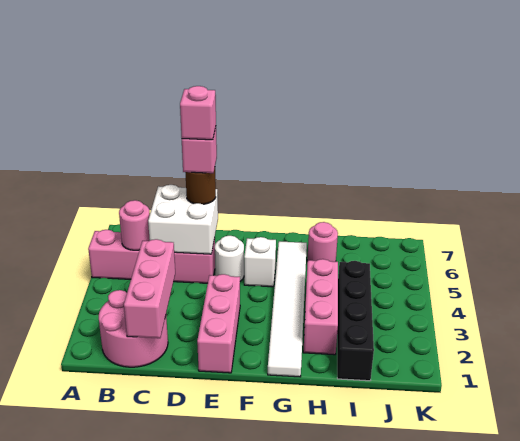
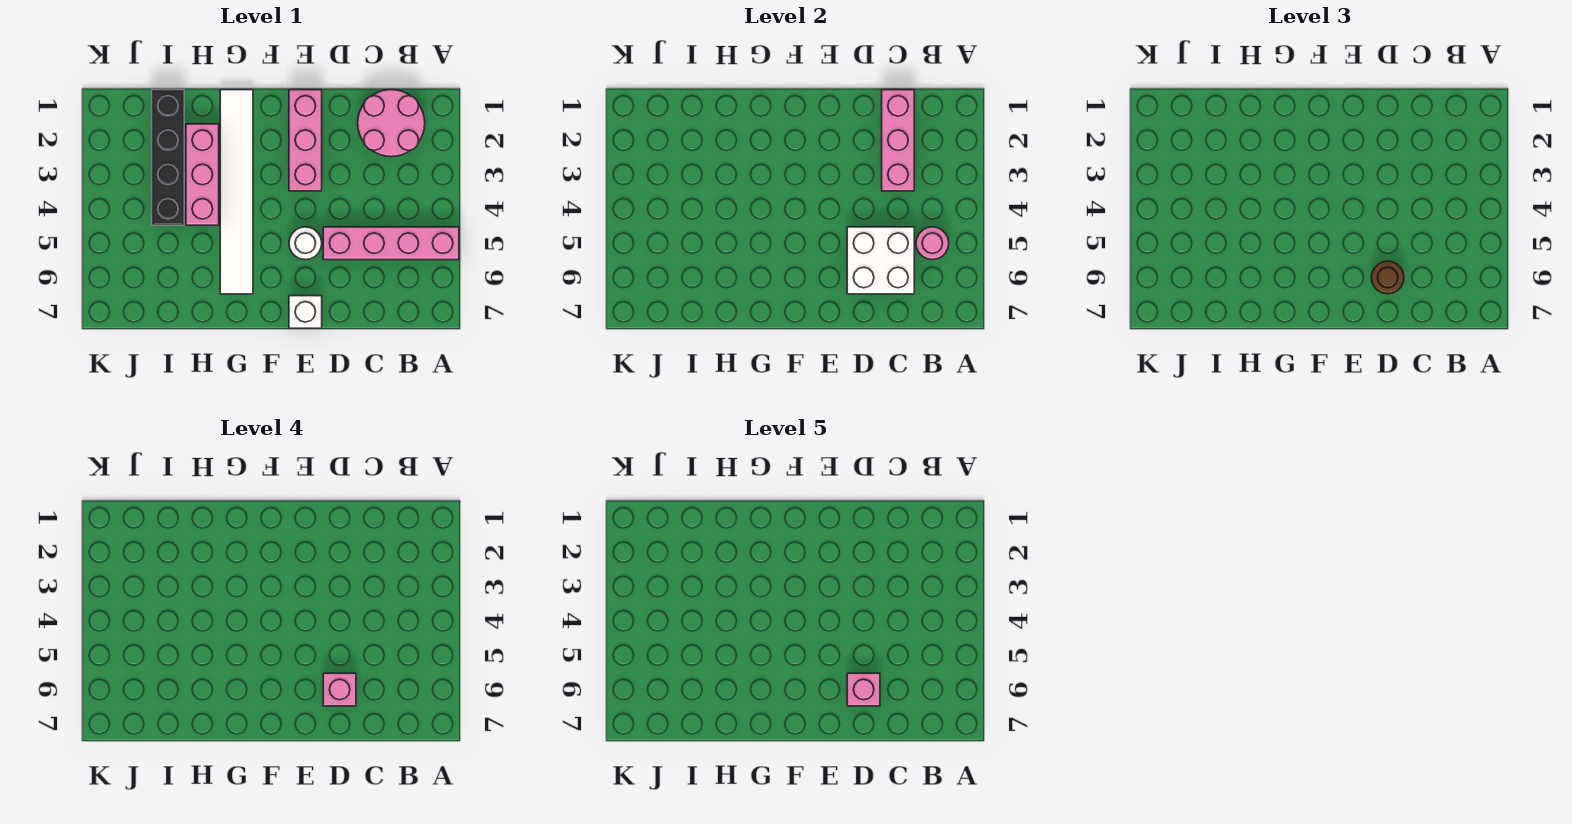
white brick F5 level 1 -> white brick E7 level 1
pink round brick H6 level 1 -> none

